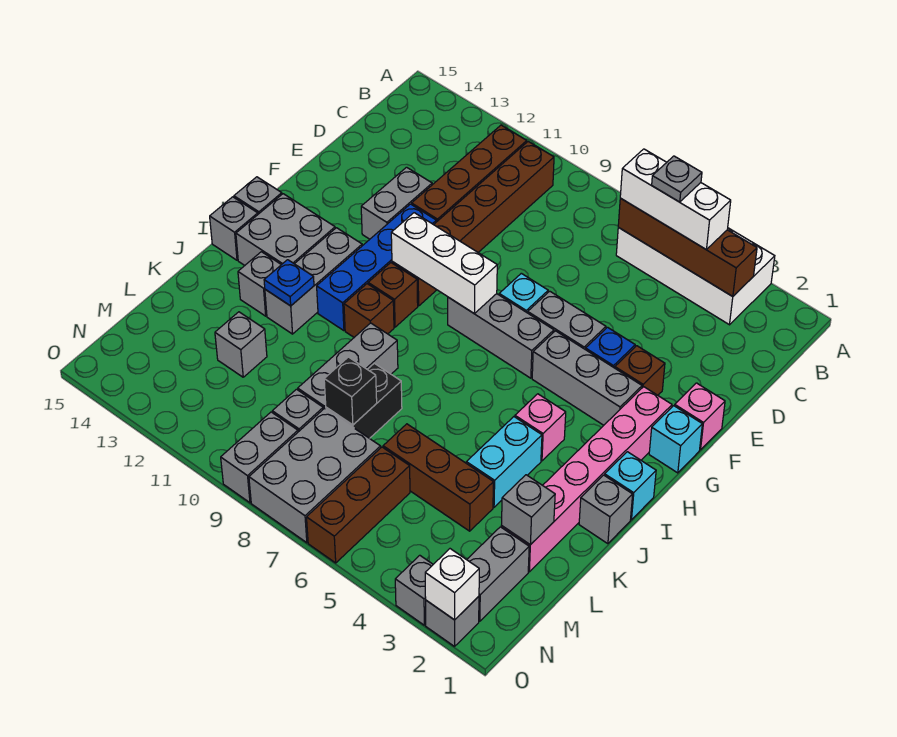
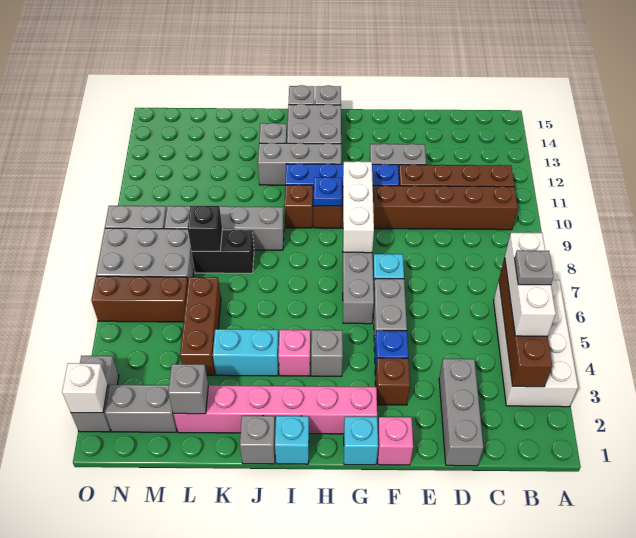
grey brick G3:G5 level 1 -> grey brick D1:D3 level 1
blue plate J12 level 2 -> blue plate H10 level 2
grey brick L12 level 1 -> grey brick H4 level 1

